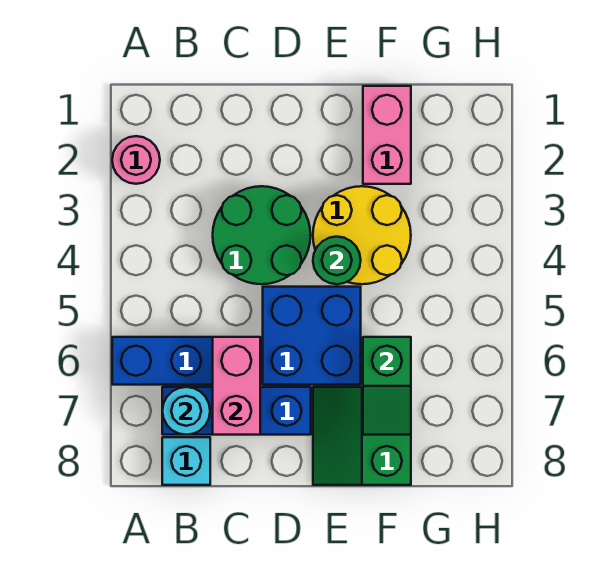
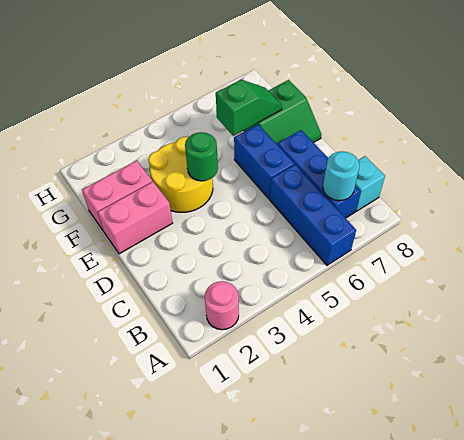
green round brick C3:D4 level 1 -> none
pink brick C6:C7 level 2 -> pink brick E1:E2 level 1
blue brick D5:E6 level 1 -> blue brick D6:E6 level 1

